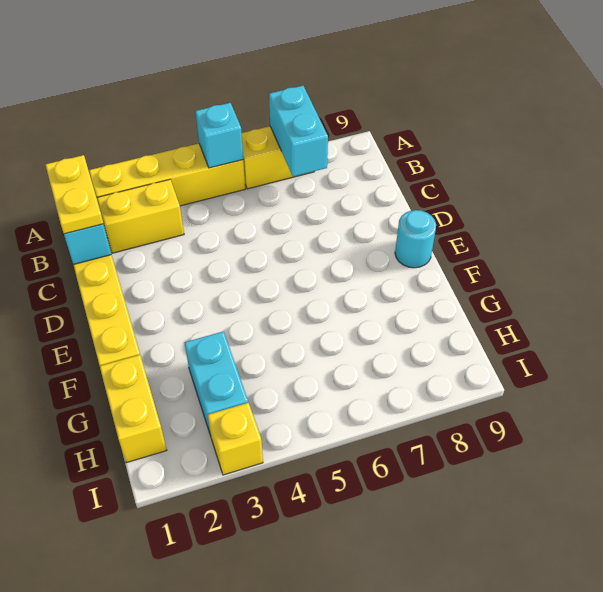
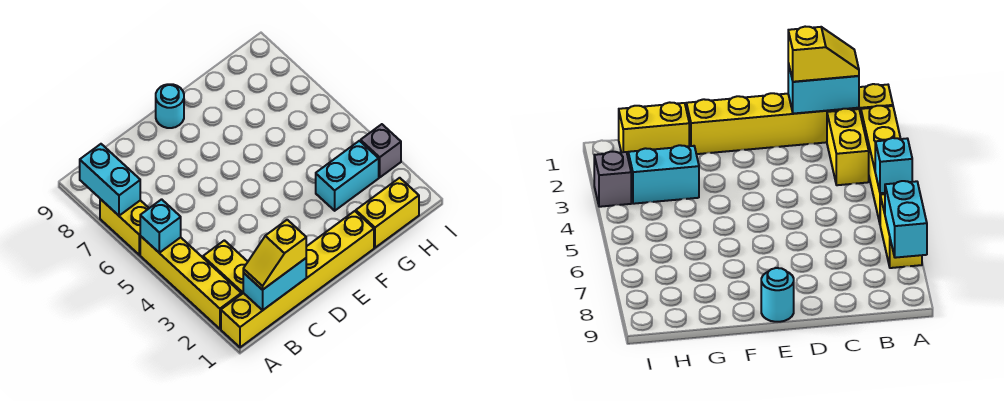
cyan brick A7:B7 level 2 -> cyan brick A7:A8 level 2
yellow plate B1:C1 level 3 -> yellow slope B1:C1 level 3 top C
yellow brick I3 level 1 -> grey brick I3 level 1

